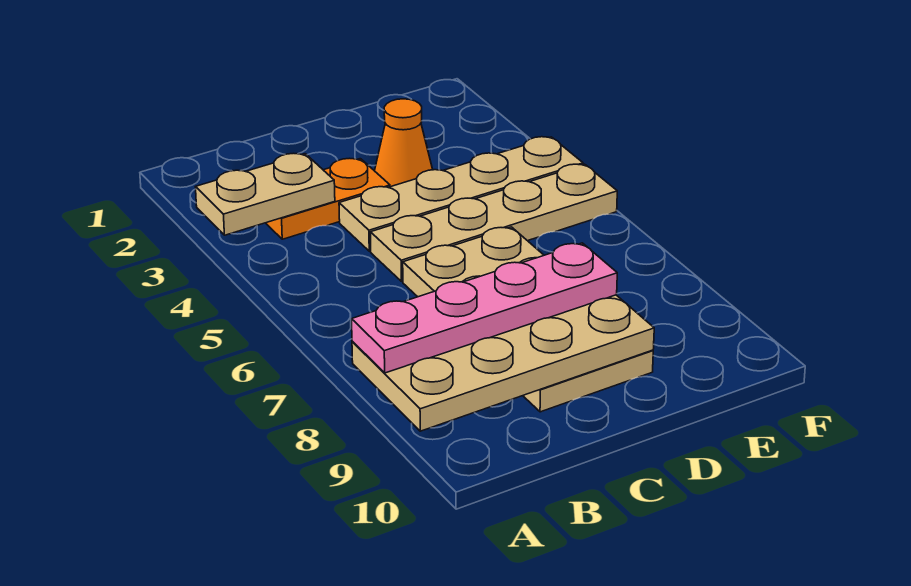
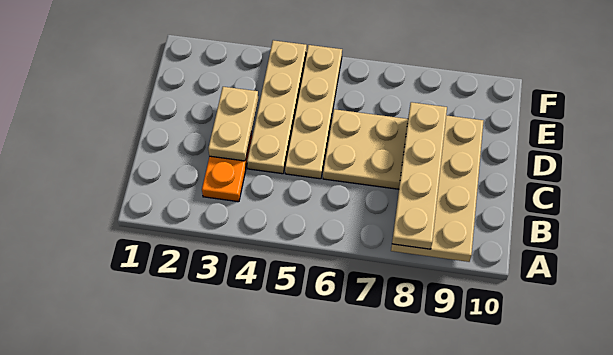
tan plate A3:B3 level 2 -> tan plate C3:D3 level 2
pink plate A8:D8 level 3 -> tan plate A8:D8 level 3
orange cone D3 level 1 -> none

